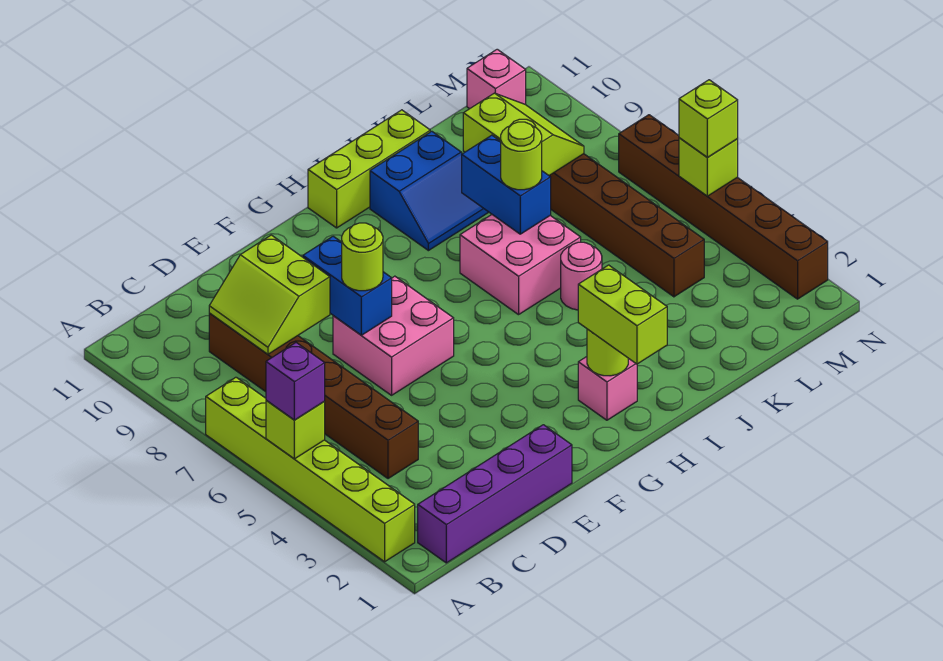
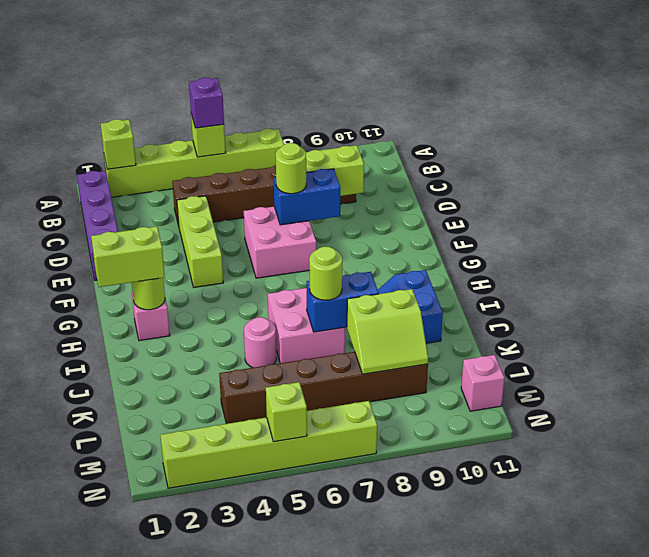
lime brick H11:J11 level 1 -> lime brick D4:F4 level 1
brown brick N2:N7 level 1 -> lime brick N2:N7 level 1
lime brick N5 level 3 -> lime brick A2 level 2

